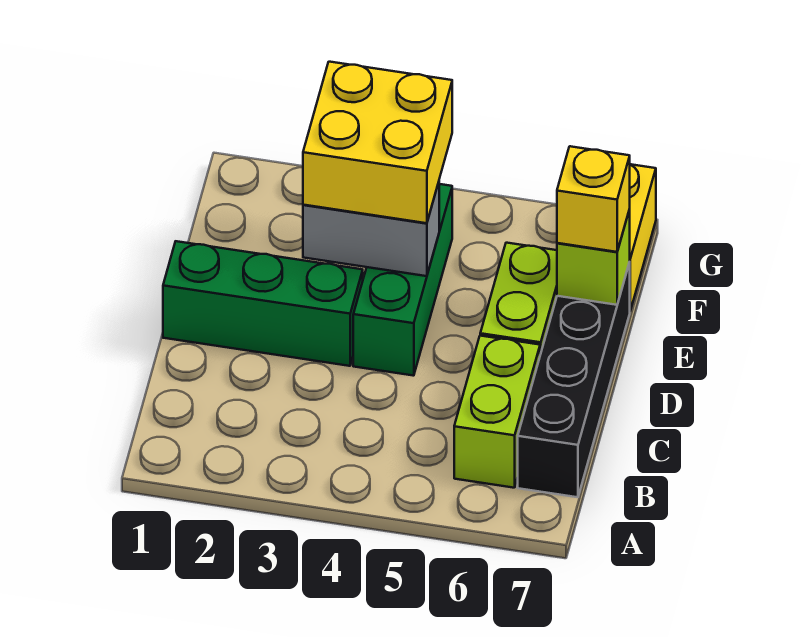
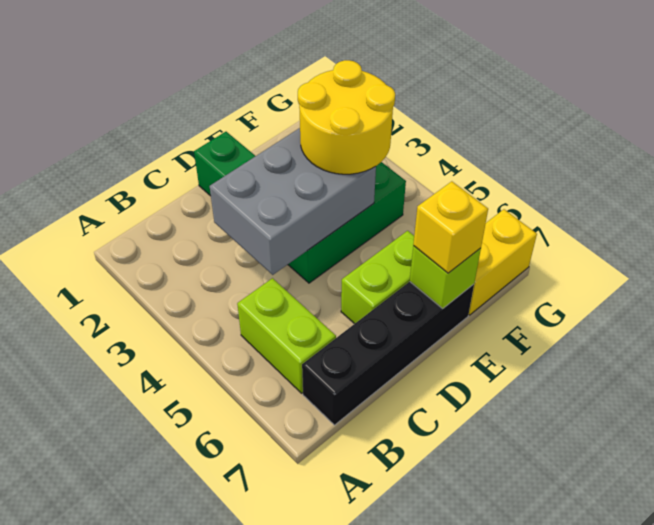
lime brick B6:C6 level 1 -> lime brick B5:B6 level 1
grey brick E3:E4 level 2 -> grey brick C3:E4 level 2
yellow brick E3:F4 level 3 -> yellow round brick E3:F4 level 3

